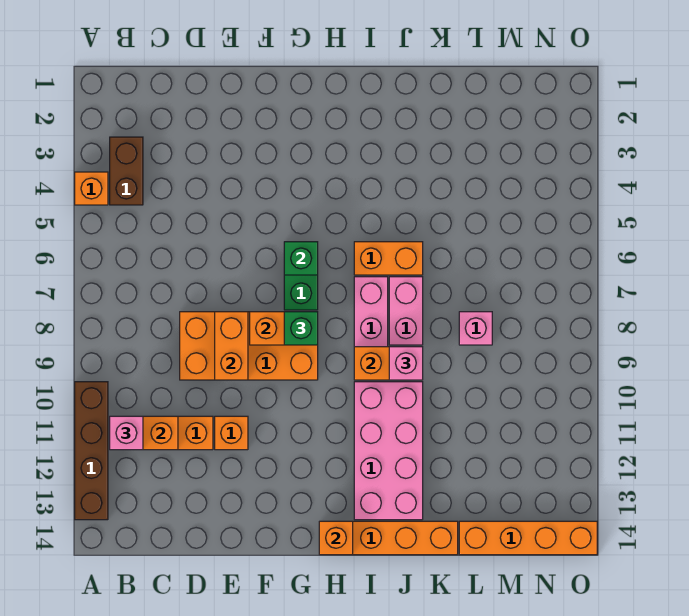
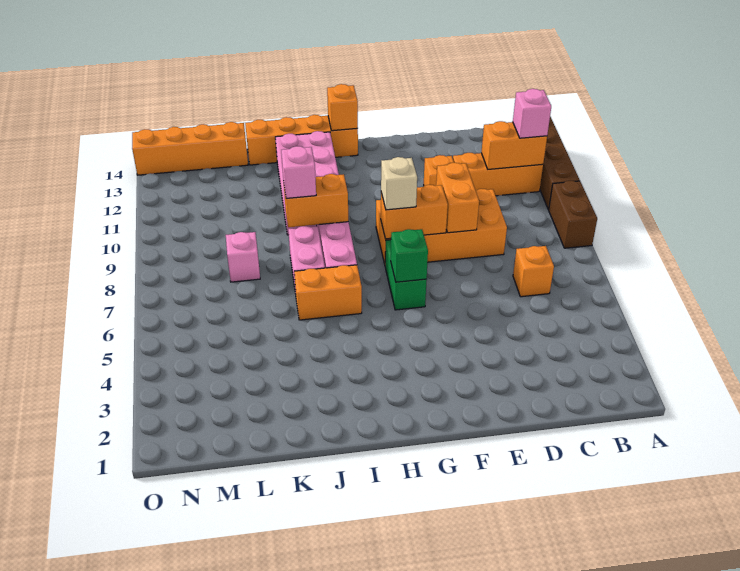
orange brick A4 level 1 -> orange brick C6 level 1
brown brick B3:B4 level 1 -> brown brick A8:A9 level 1
green brick G8 level 3 -> tan brick G8 level 3

